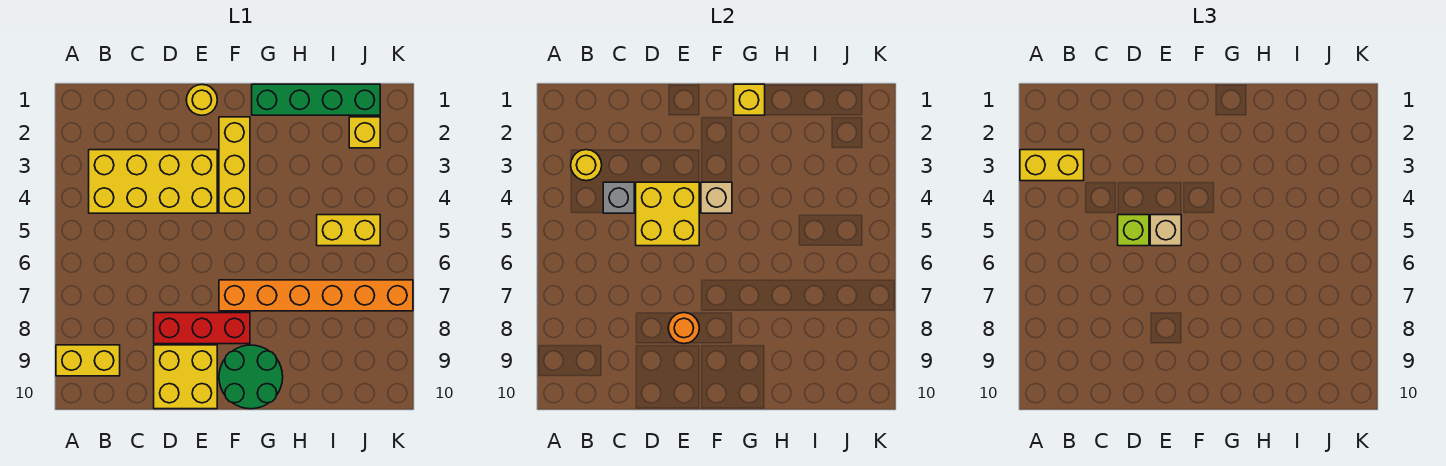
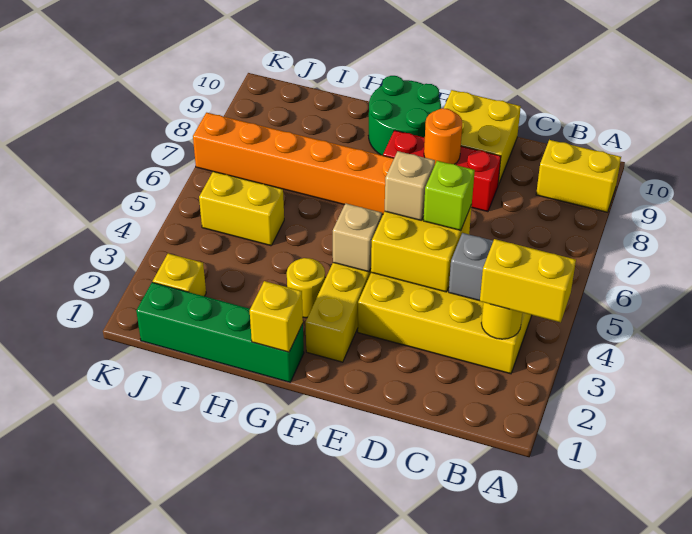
yellow round brick E1 level 1 -> yellow round brick G3 level 1

